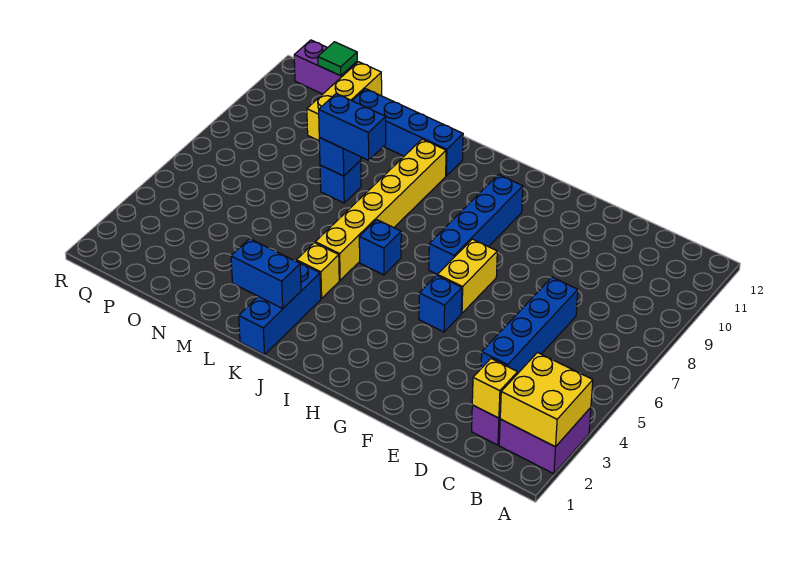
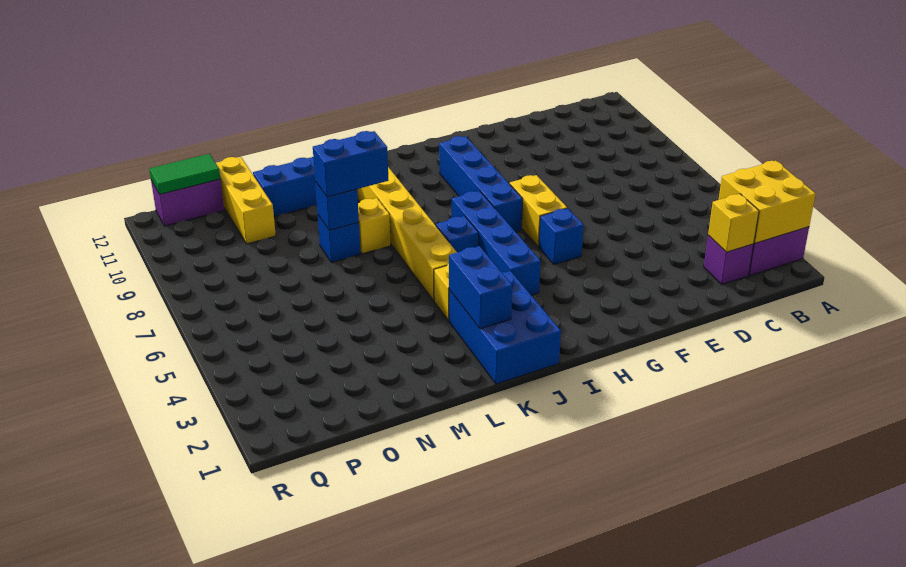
blue brick D4:D7 level 1 -> blue brick I4:I7 level 1
blue brick K1:K3 level 1 -> blue brick J1:K3 level 1
blue brick K2:L2 level 2 -> blue brick K2:K3 level 2
none -> yellow brick L8 level 1
green tile P12 level 2 -> green tile P12:Q12 level 2

